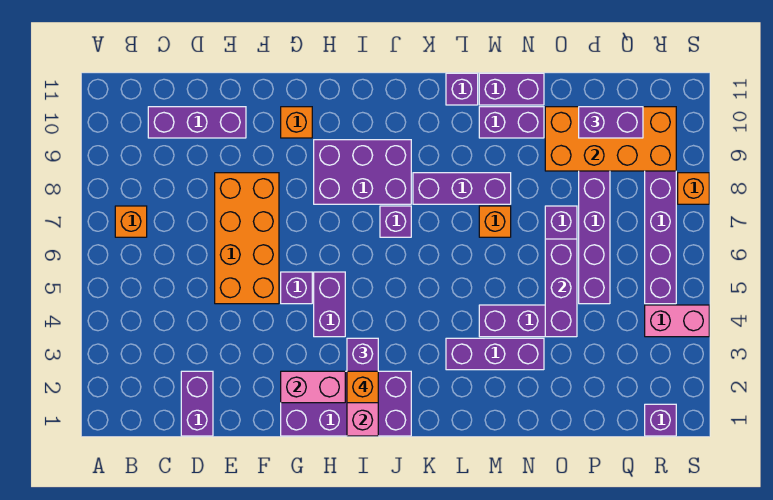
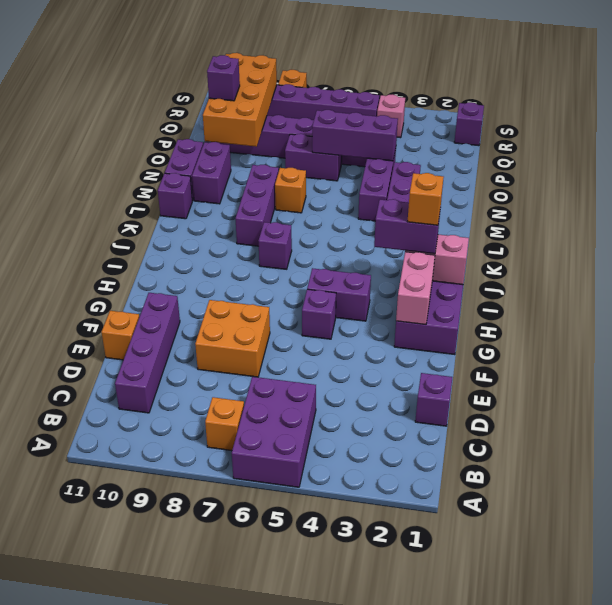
purple brick C10:E10 level 1 -> purple brick C10:F10 level 1
purple brick D1:D2 level 1 -> purple brick D1 level 1
orange brick E5:F8 level 1 -> orange brick E7:F8 level 1
orange brick G10 level 1 -> orange brick E11 level 1
purple brick H8:J9 level 1 -> purple brick A5:C6 level 1
purple brick P10:Q10 level 3 -> purple brick P10 level 3
pink brick R4:S4 level 1 -> pink brick R4 level 1

